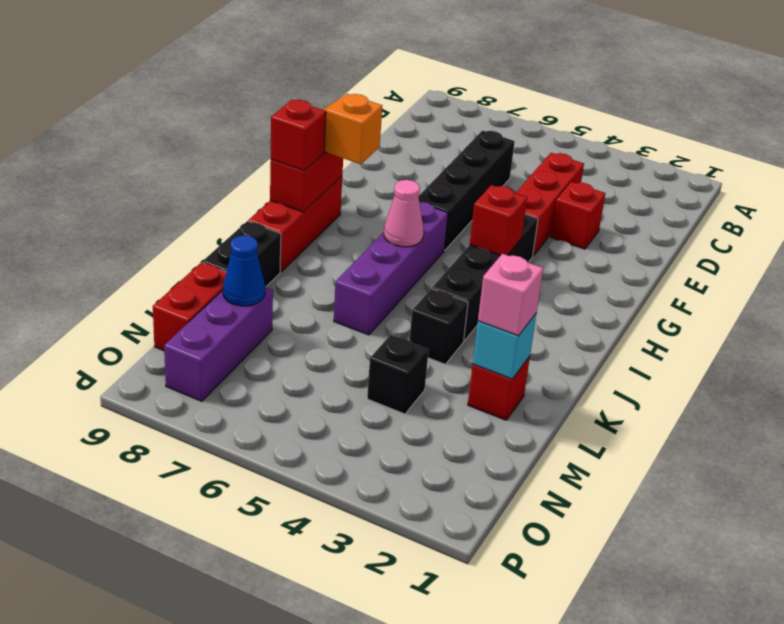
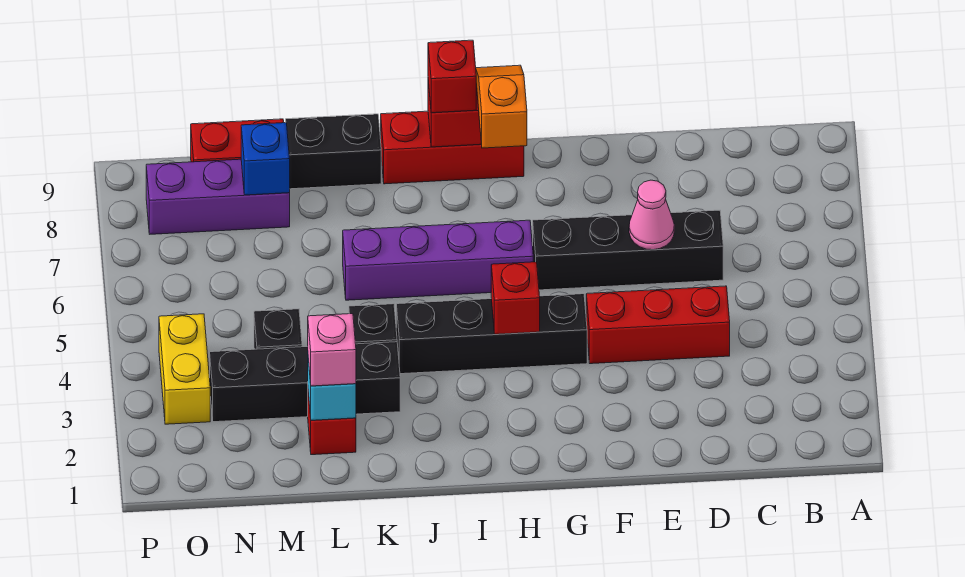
red brick E3 level 1 -> none
pink cone I6 level 2 -> pink cone E6 level 2
none -> black brick K3:N3 level 1
blue cone M8 level 2 -> blue brick M8 level 2
none -> yellow brick O3:O4 level 1

